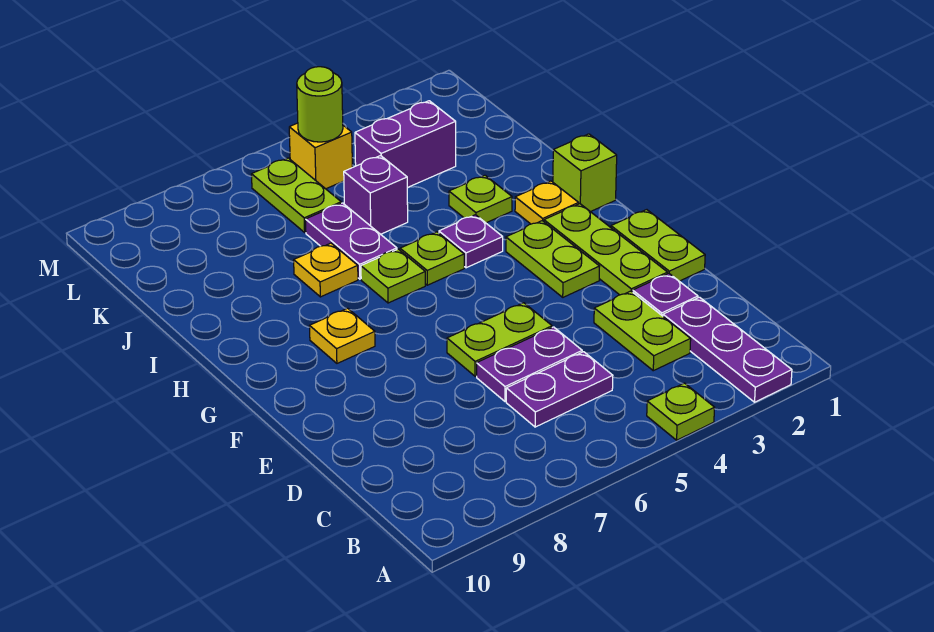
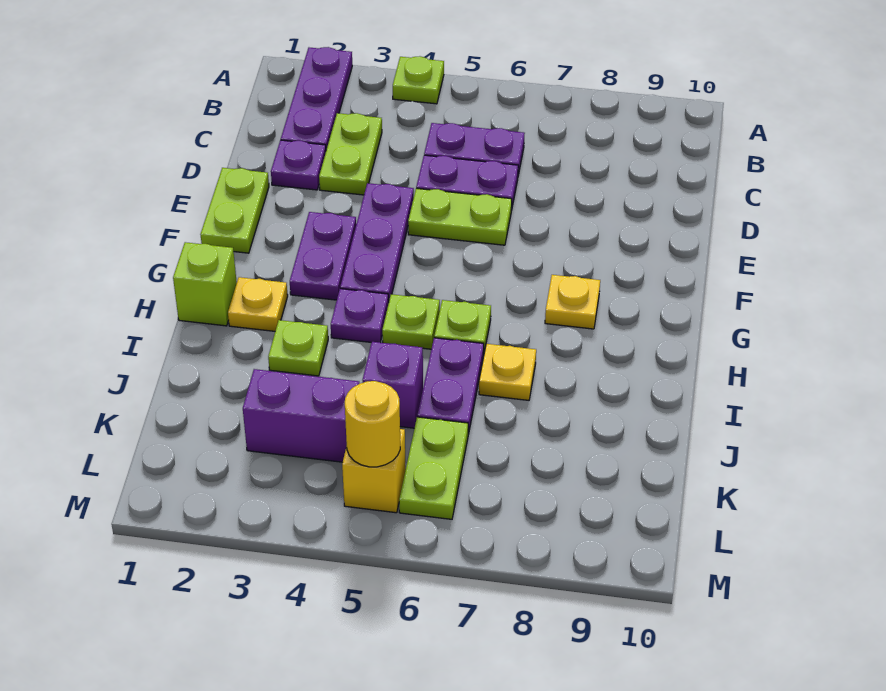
lime plate E2:G2 level 1 -> none
none -> purple plate E4:G4 level 1
lime plate F3:G3 level 1 -> purple plate F3:G3 level 1
lime round brick L5 level 2 -> yellow round brick L5 level 2

